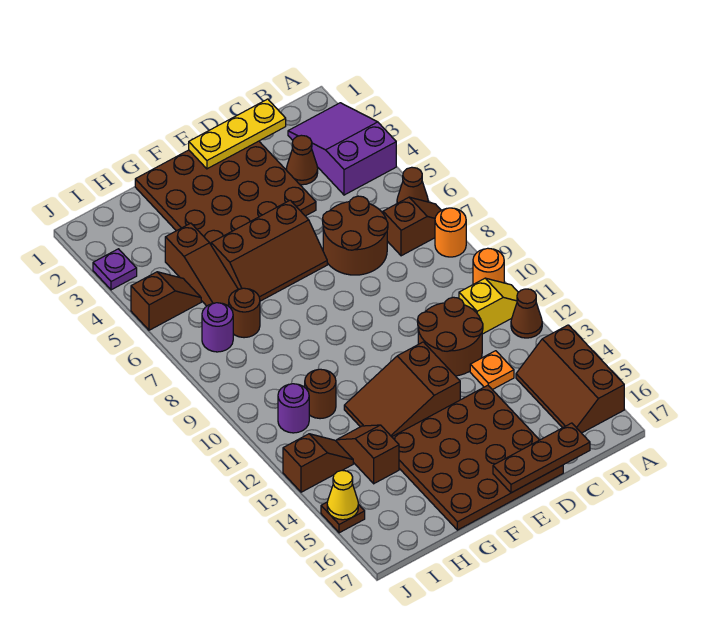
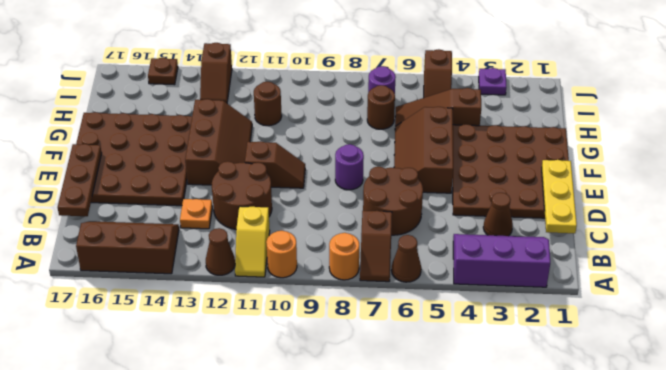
purple slope A2:B4 level 1 top 4 -> purple slope A2:B4 level 1 top A
brown slope E12:G13 level 1 top E -> brown slope E12:G13 level 1 top 13
brown slope H13:H14 level 1 top 14 -> brown slope E10:E11 level 1 top 11
purple round brick I11 level 1 -> purple round brick E8 level 1
yellow cone J15 level 2 -> none

